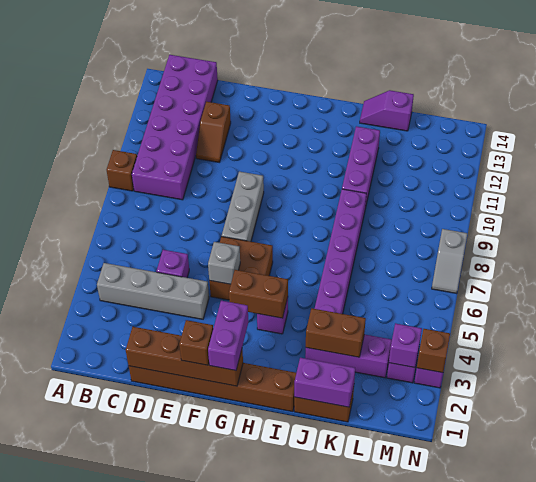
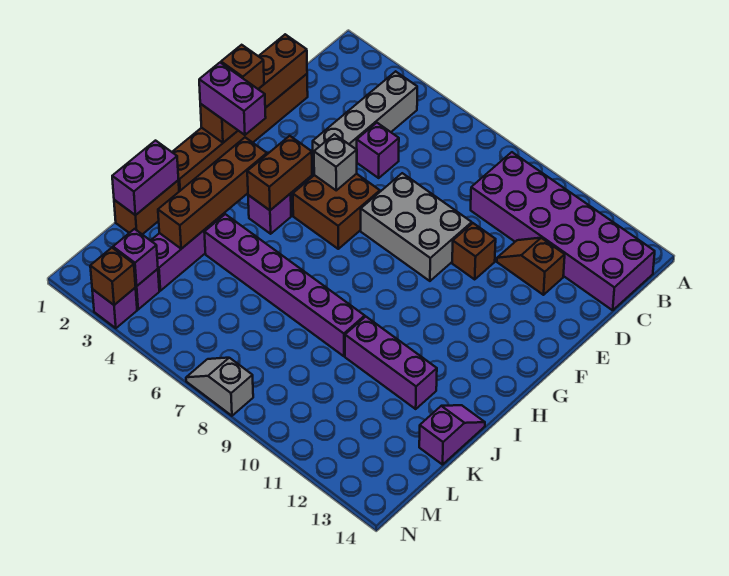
brown brick A9 level 1 -> brown brick E10 level 1
grey brick F7:F9 level 1 -> grey brick E7:F9 level 1
brown brick J3:K3 level 2 -> brown brick H3:K3 level 2

